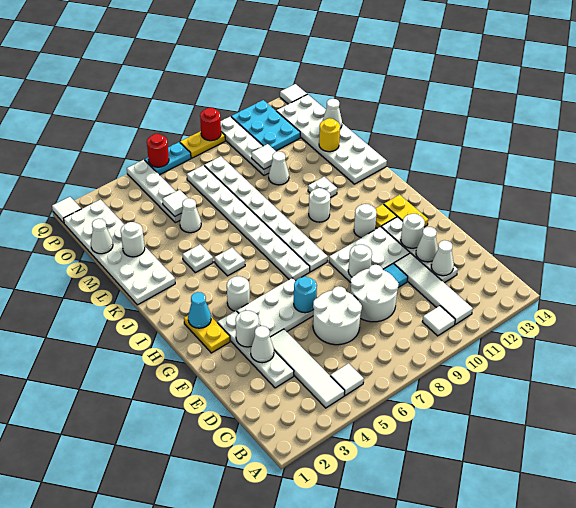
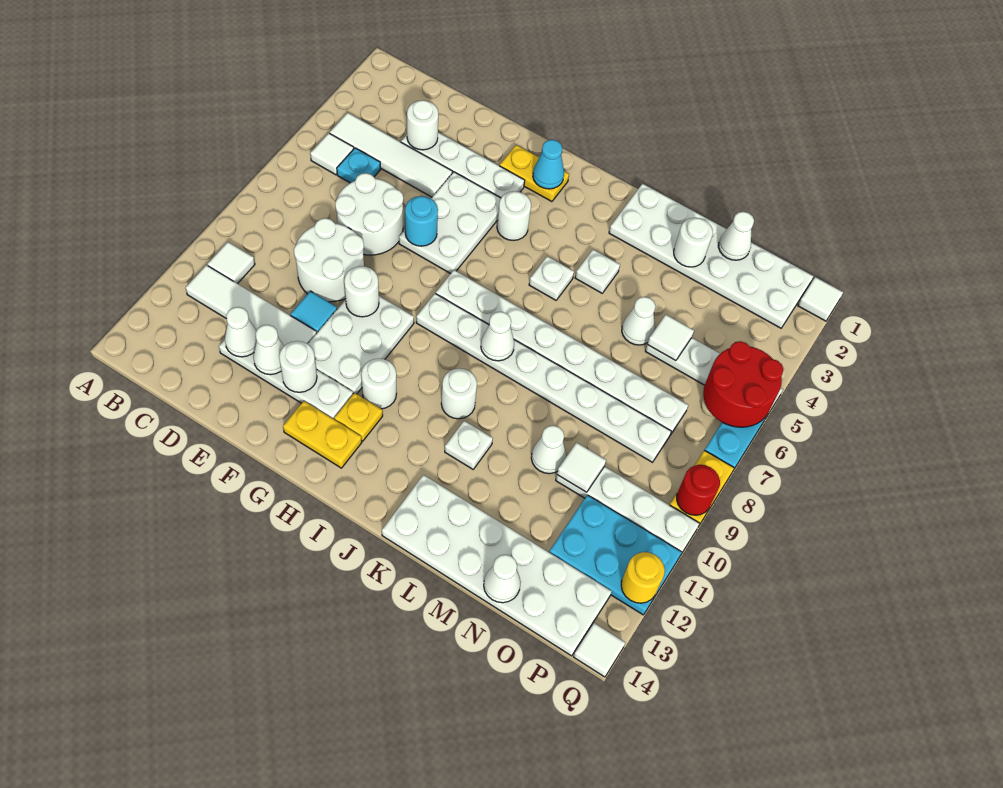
none -> cyan plate C5 level 1
white cone E3 level 2 -> white cone J8 level 2
white round brick F3 level 2 -> white round brick D3 level 2
yellow round brick M13 level 2 -> yellow round brick Q12 level 2
red round brick Q6 level 2 -> red round brick P5:Q6 level 2

